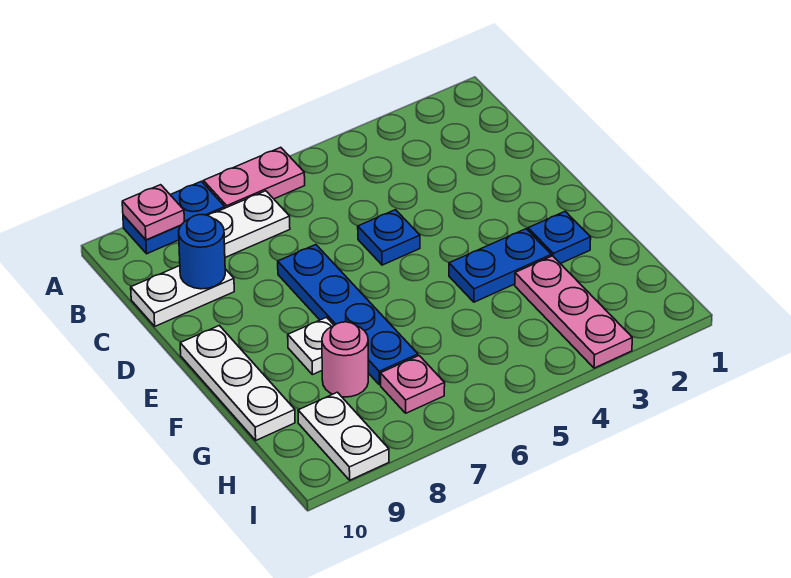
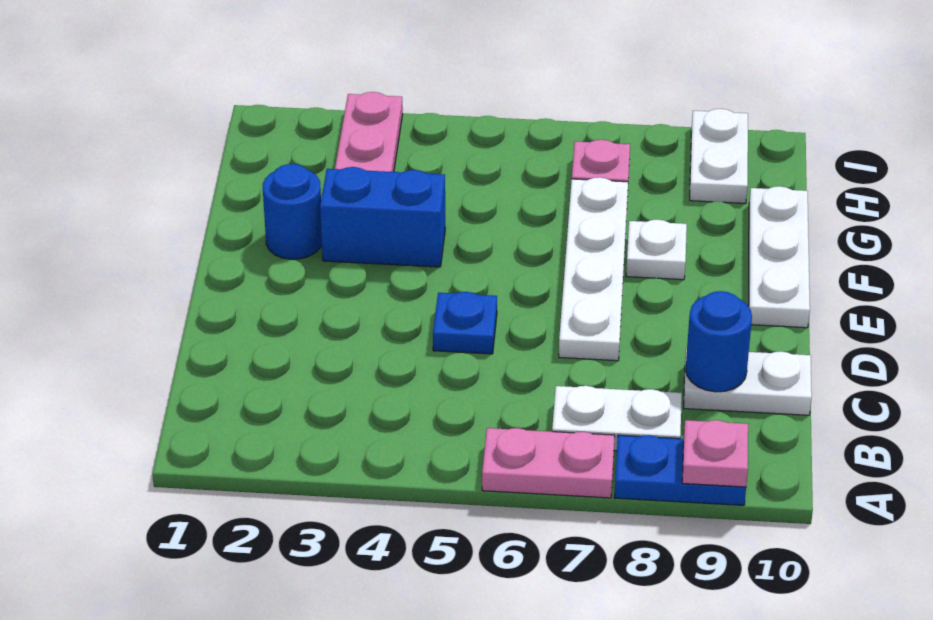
blue plate D7:G7 level 1 -> white plate D7:G7 level 1
blue plate F2 level 1 -> blue round brick F2 level 1
blue plate F3:F4 level 1 -> blue brick F3:F4 level 1
pink round brick G8 level 1 -> none

